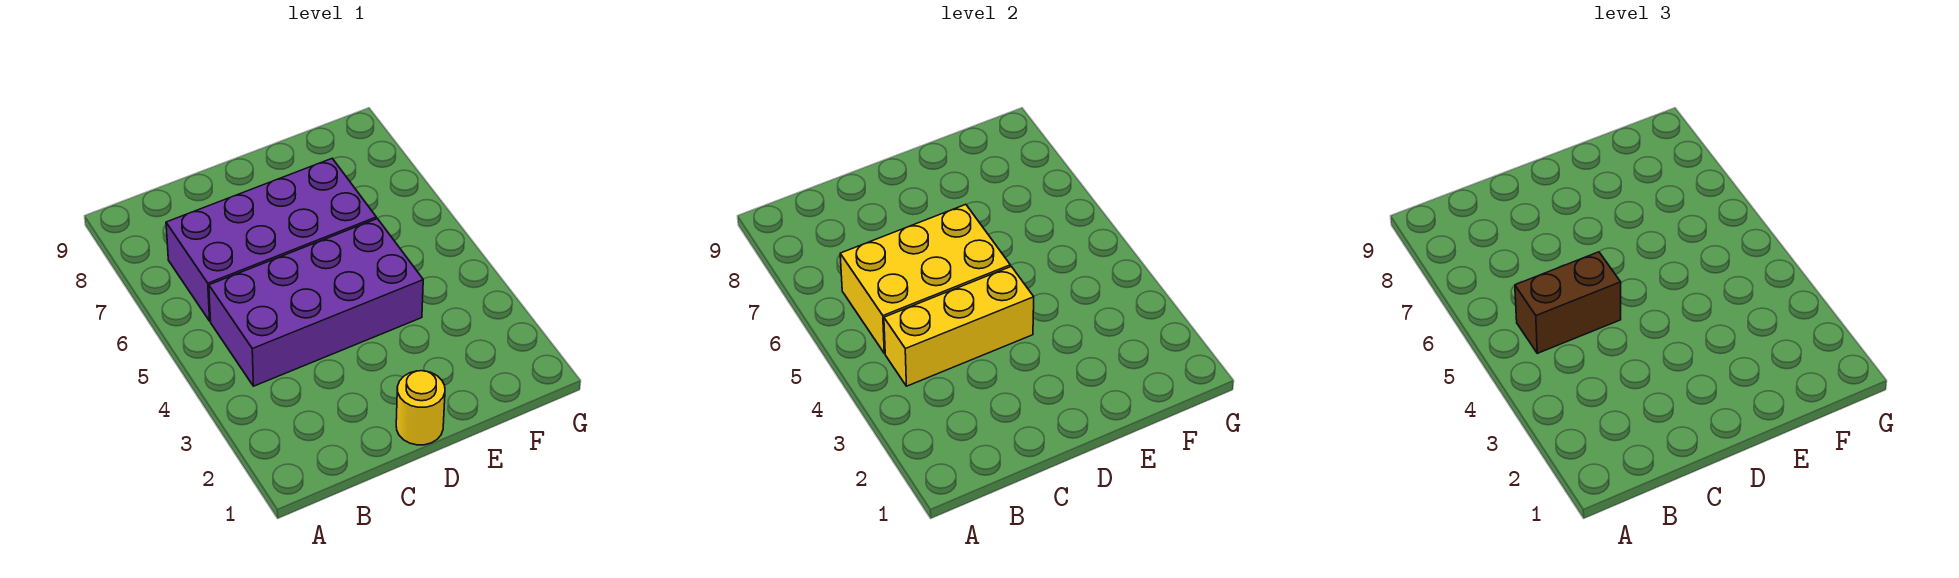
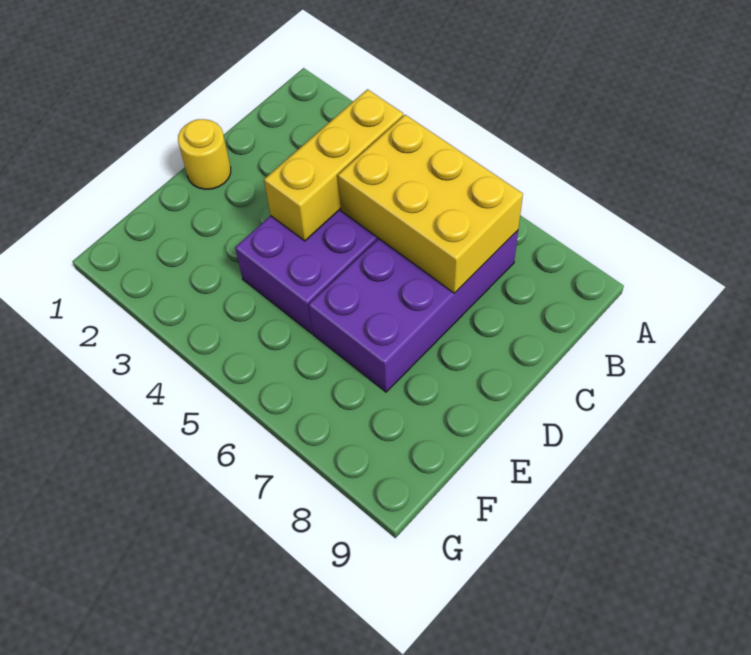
yellow brick B5:D6 level 2 -> yellow brick B5:C7 level 2
brown brick B5:C5 level 3 -> none

